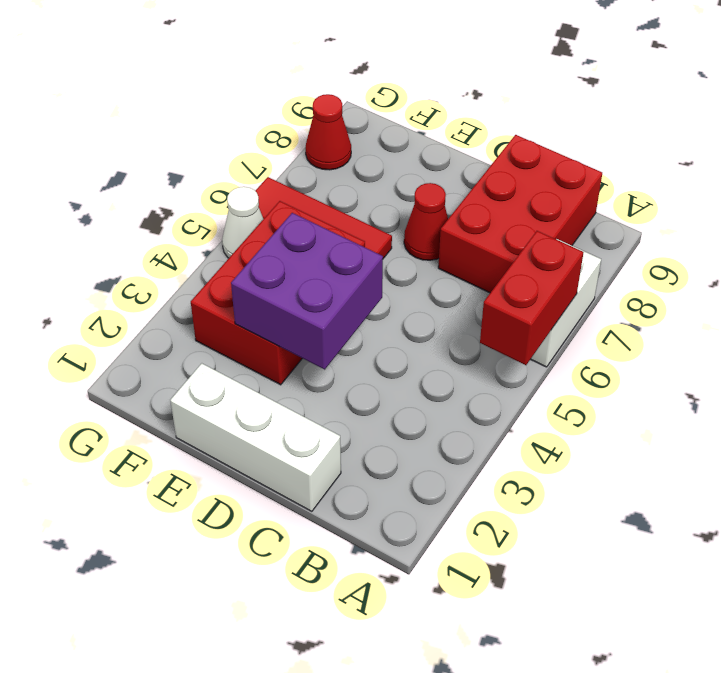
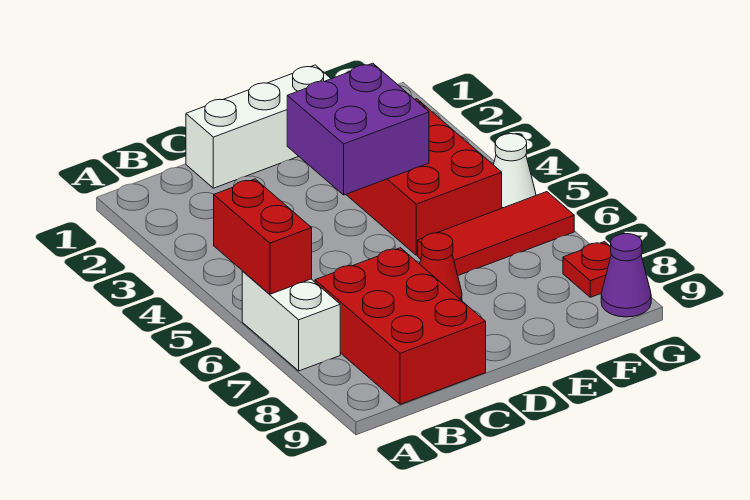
red cone G8 level 1 -> red plate G8 level 1
none -> purple cone G9 level 1

